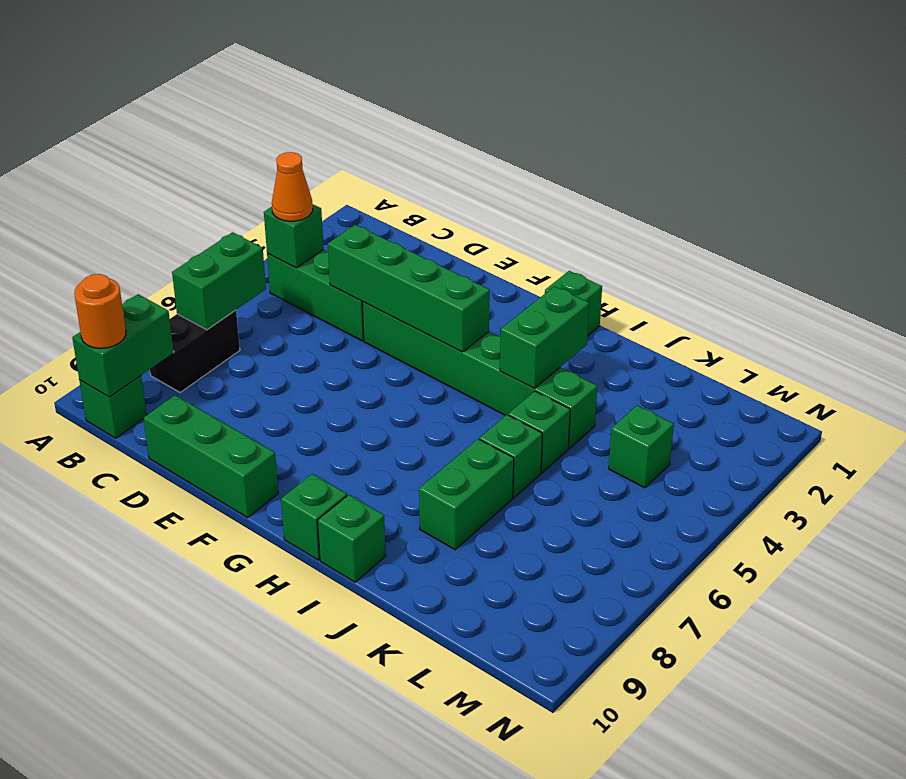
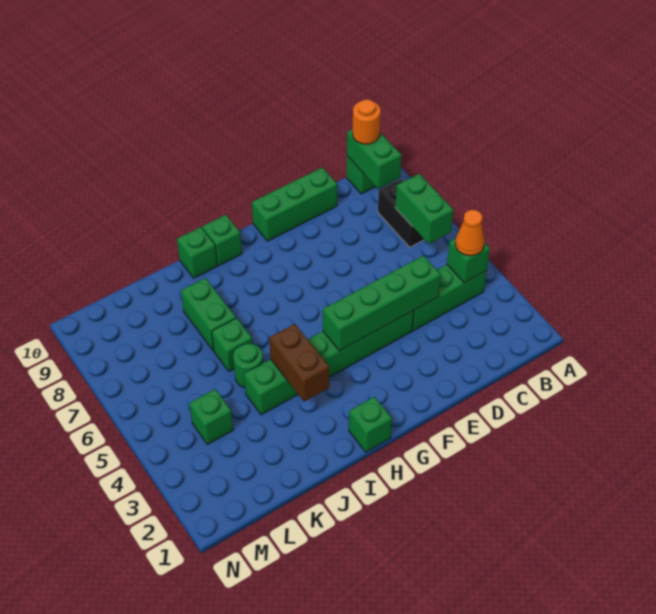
green brick I3:I4 level 2 -> brown brick I3:I4 level 2
green brick J5 level 1 -> green round brick J5 level 1

